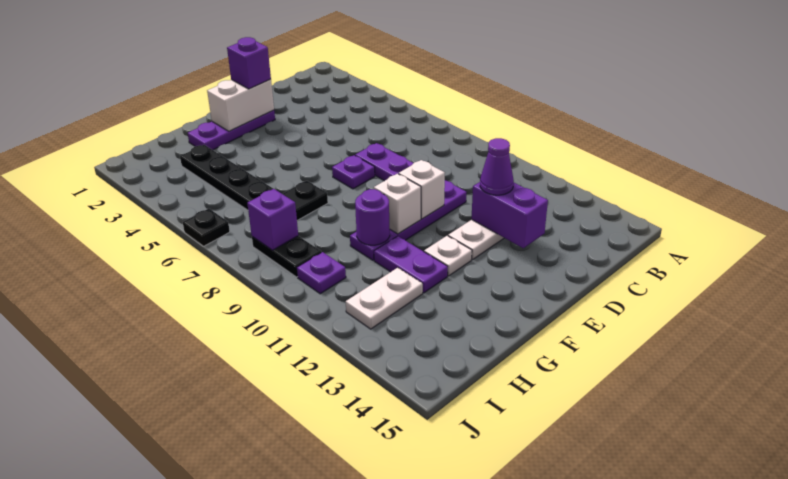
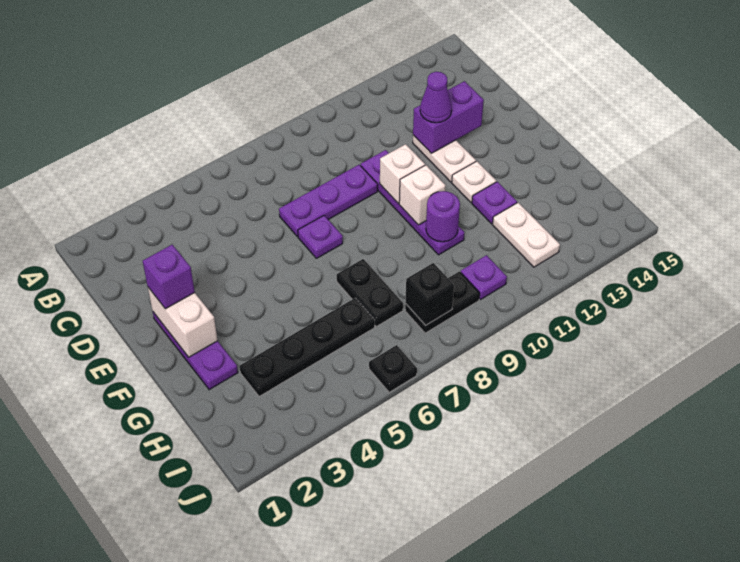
purple plate G11:G12 level 1 -> purple plate G12 level 1
purple brick I8 level 2 -> black brick I8 level 2

